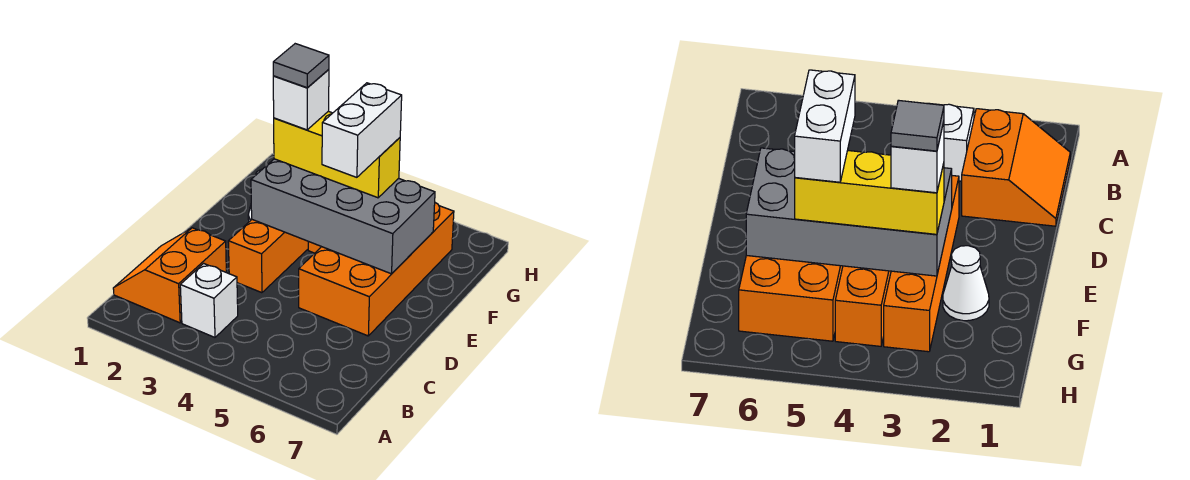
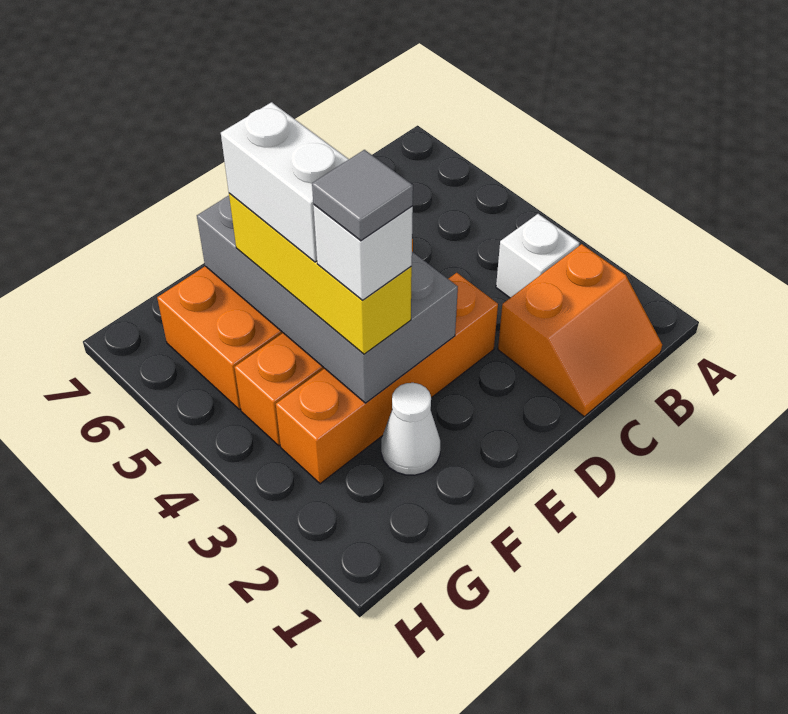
white brick E5:F5 level 4 -> white brick F4:F5 level 4

